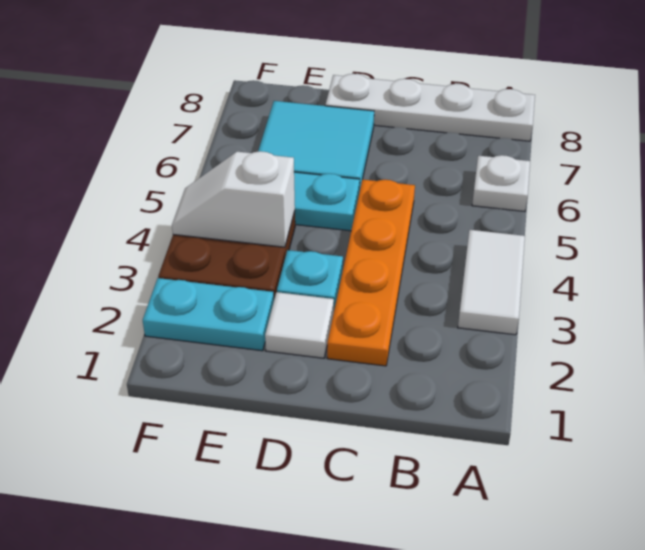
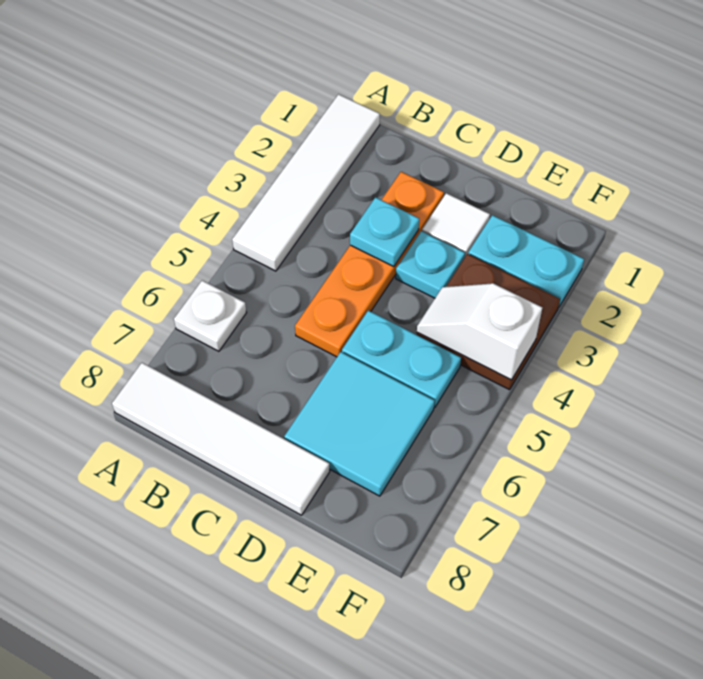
white tile A3:A4 level 1 -> white tile A1:A4 level 1
white plate A8:D8 level 1 -> white tile A8:D8 level 1
none -> cyan plate C3 level 2
white slope E4:F4 level 2 top E -> white slope E4:F4 level 2 top F

